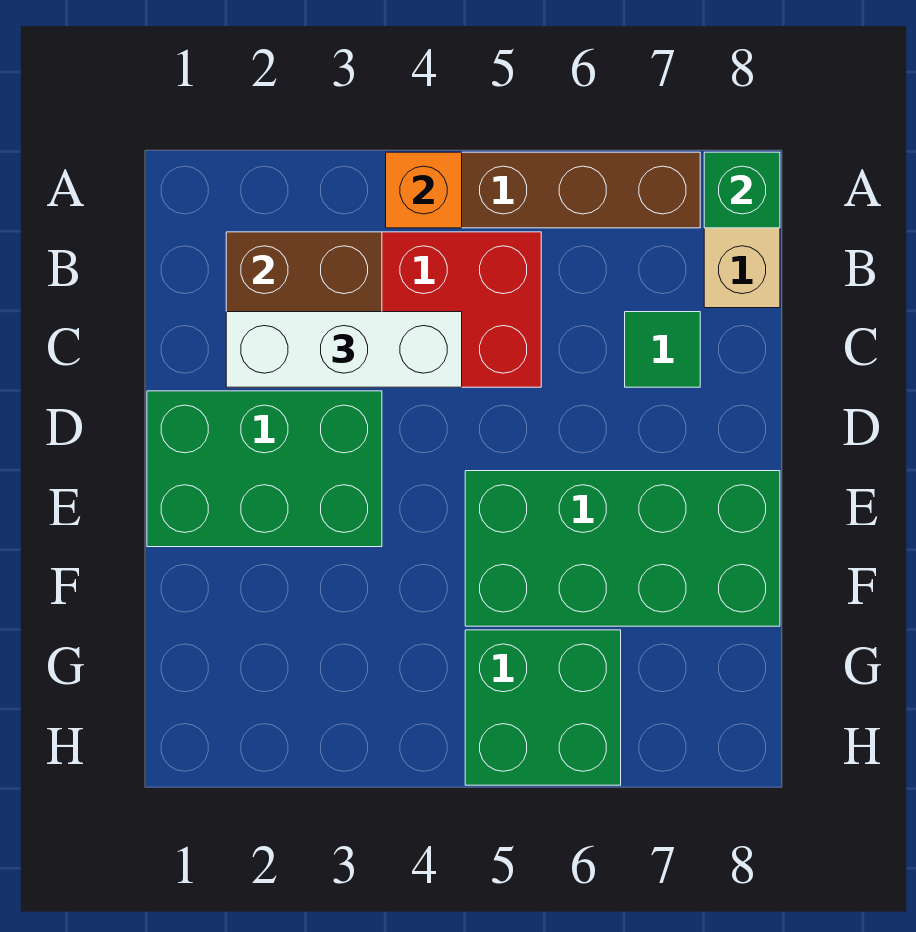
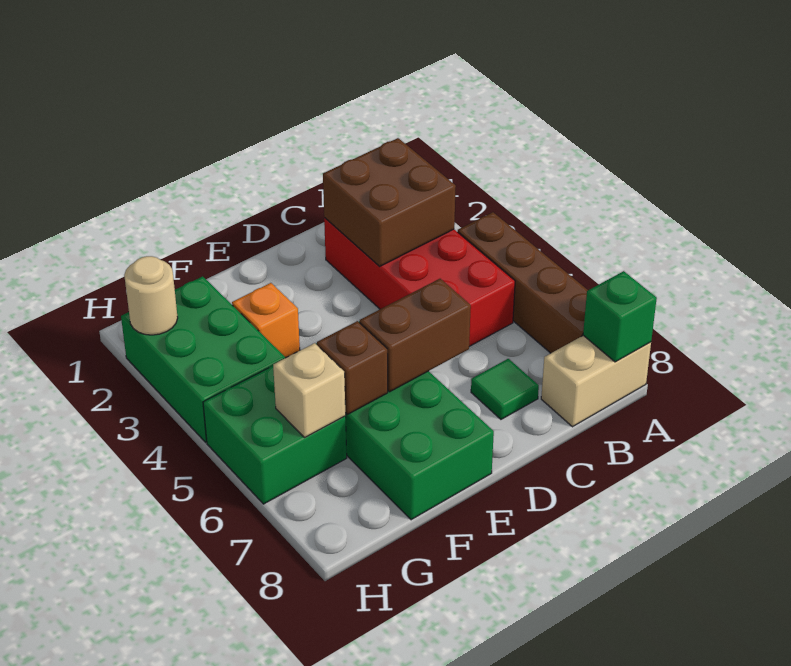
orange brick A4 level 2 -> orange brick F3 level 1
white brick C2:C4 level 3 -> none
green brick D1:E3 level 1 -> green brick G2:H4 level 1
none -> brown brick D6:E6 level 2
none -> brown brick F6 level 2
none -> tan brick G6 level 2
none -> tan round brick H2 level 2

